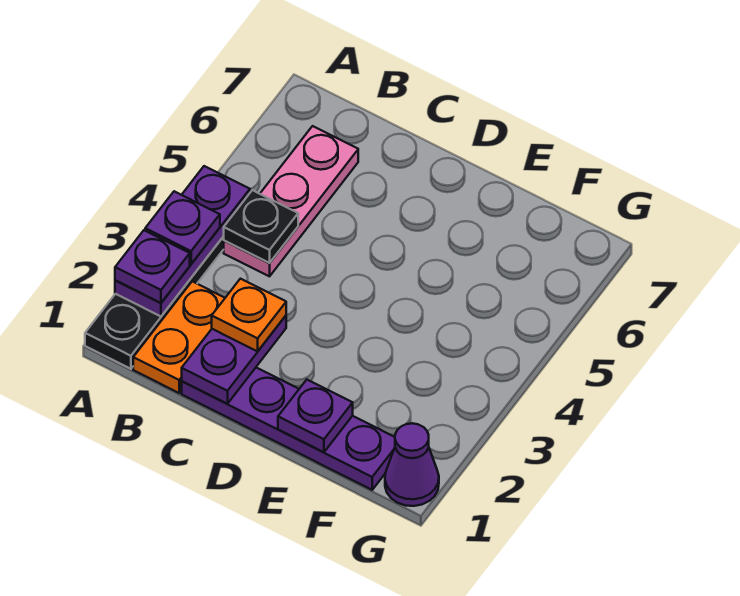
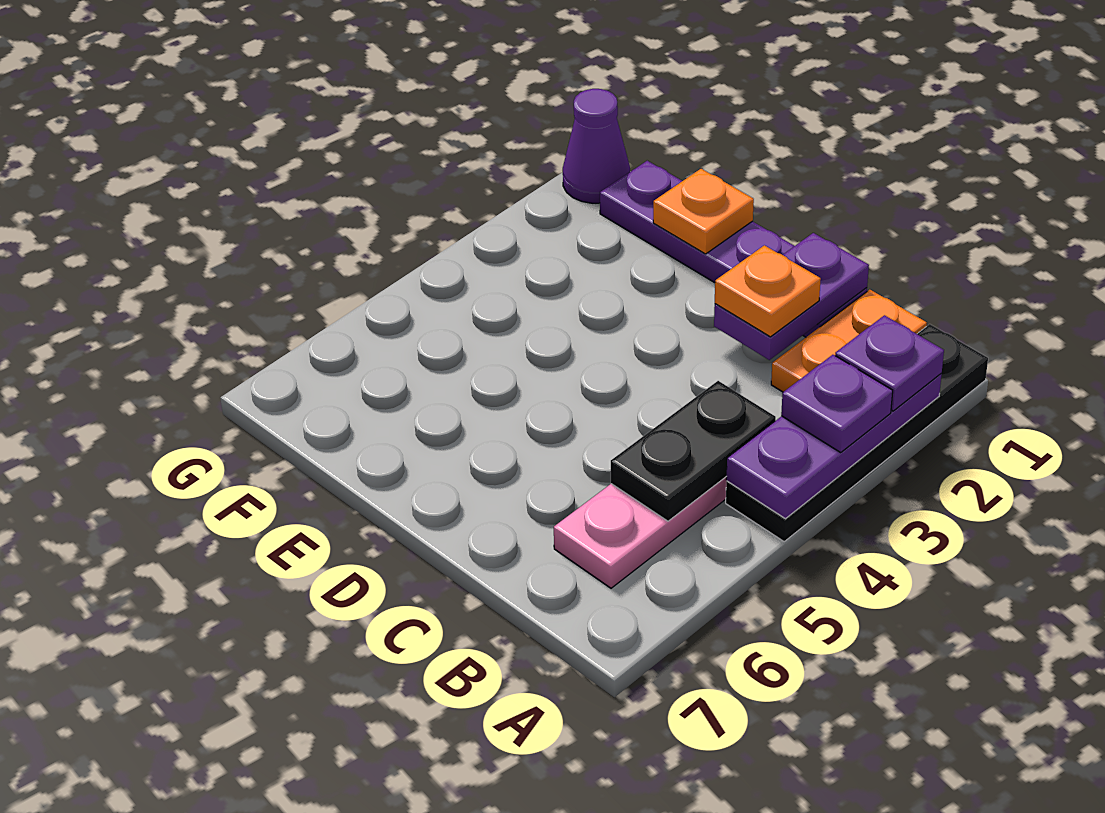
black plate B4 level 2 -> black plate B4:B5 level 2
purple plate E1 level 2 -> orange plate E1 level 2

